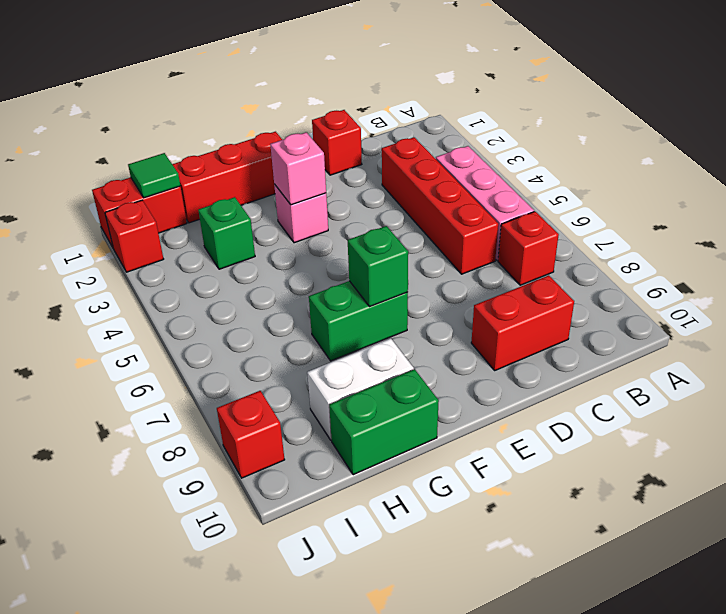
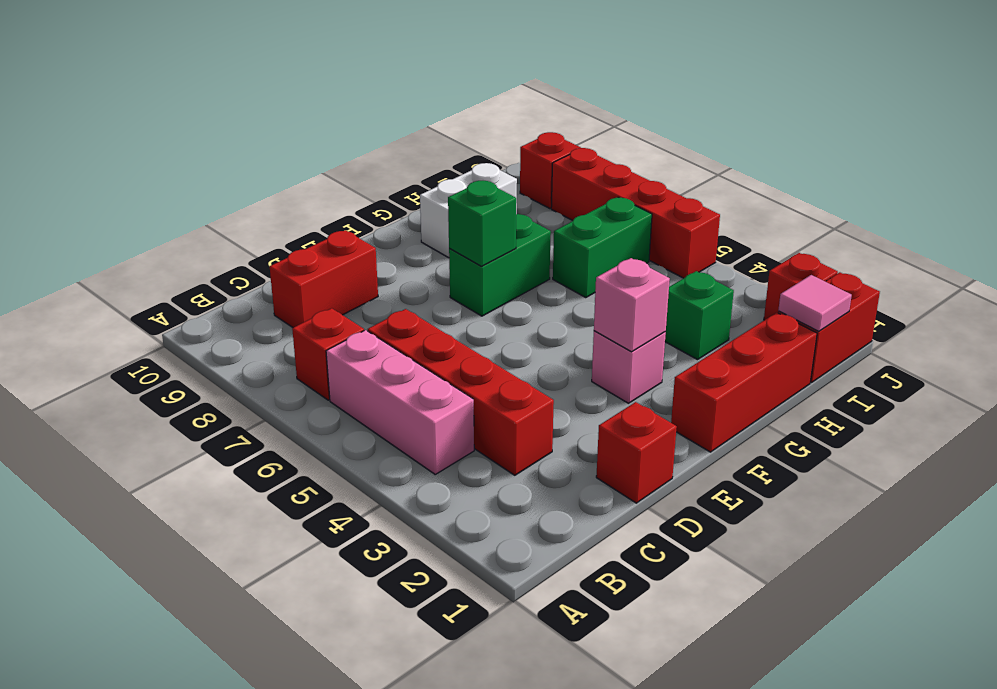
green brick G10:H10 level 1 -> green brick H6:I6 level 1
green tile I1 level 2 -> pink tile I1 level 2
none -> red brick J5:J8 level 1

